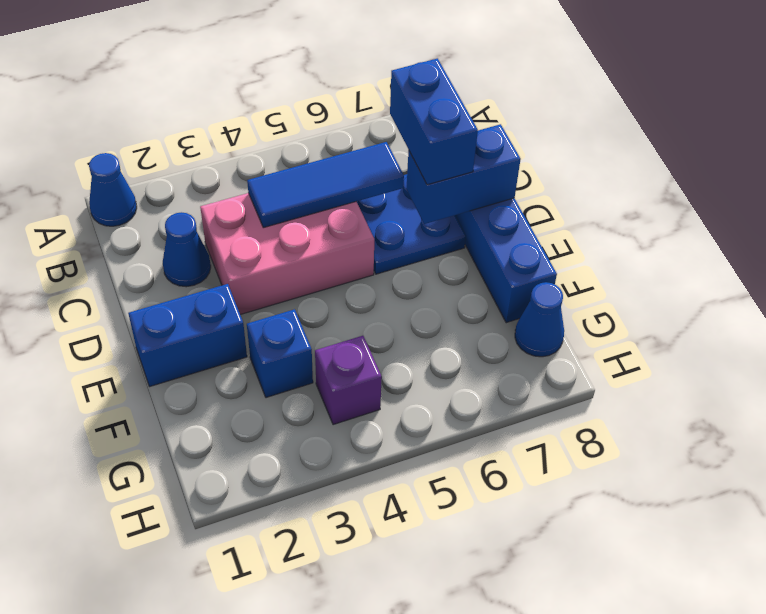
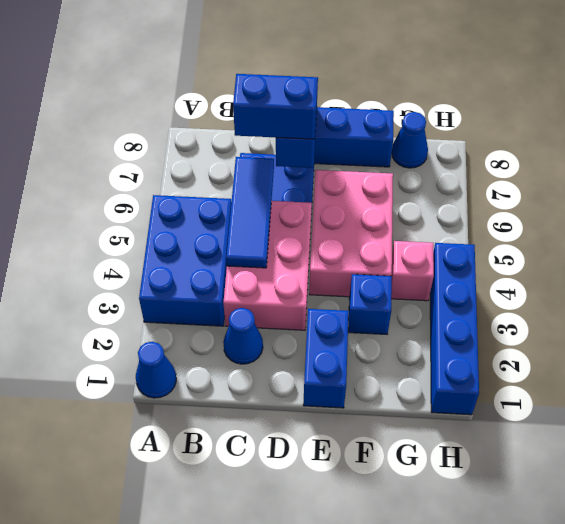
none -> blue brick A3:B5 level 1
none -> pink brick E4:F6 level 1
purple brick G4 level 1 -> pink brick G4 level 1
none -> blue brick H1:H4 level 1

